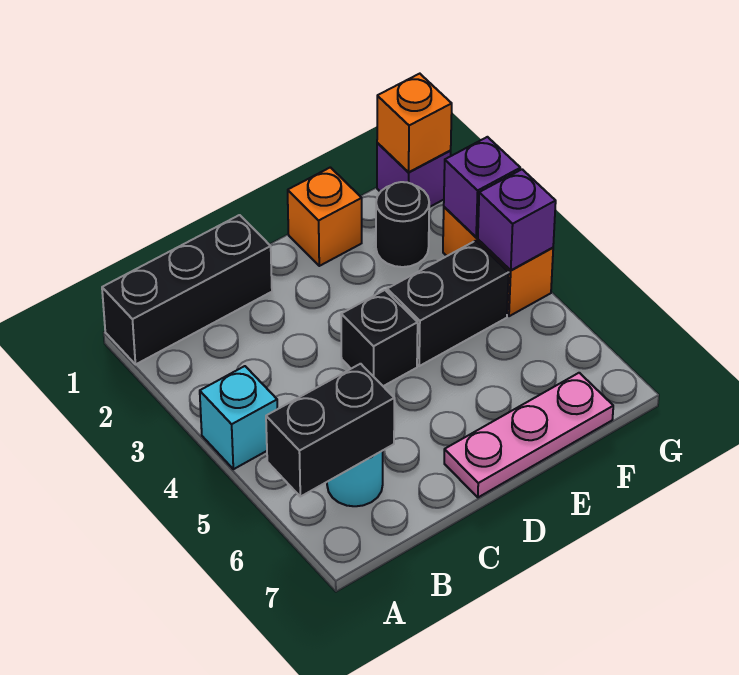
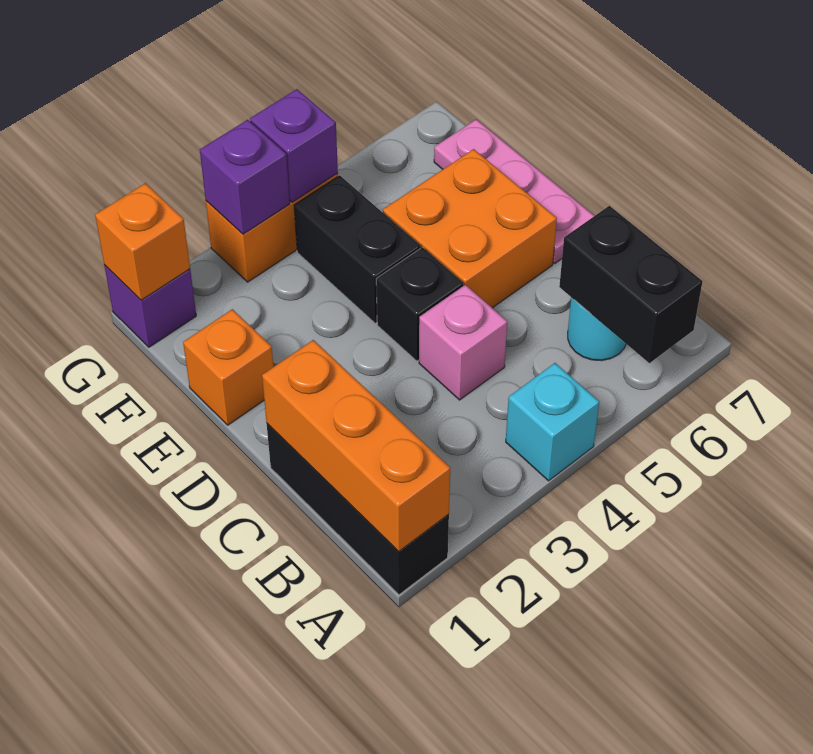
none -> orange brick A1:C1 level 2
none -> pink brick C4 level 1
none -> orange brick D5:E6 level 1
black round brick F2 level 1 -> none

